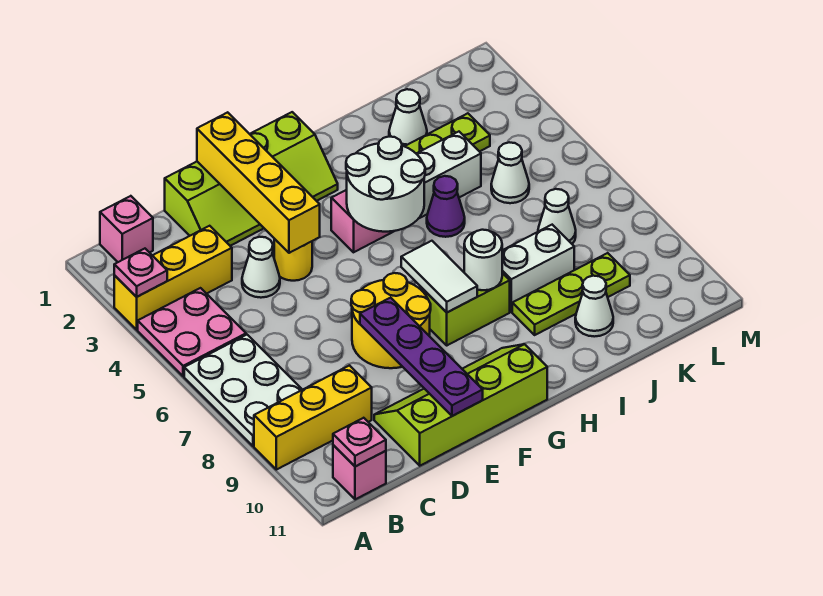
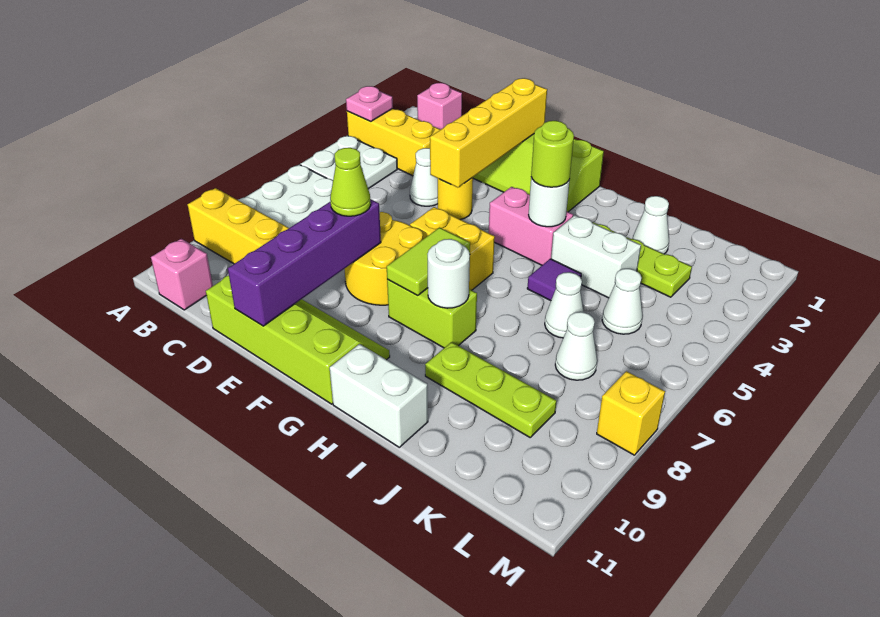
pink plate A4:B5 level 1 -> white plate A4:B5 level 1
pink plate B11 level 2 -> none
purple plate E8:E11 level 2 -> purple brick E8:E11 level 2
none -> lime cone E8 level 3
none -> yellow brick F6:G6 level 1
white round brick G4:H5 level 2 -> white round brick H4 level 2
white tile G7:G8 level 2 -> lime tile G7:G8 level 2
none -> lime round brick H4 level 3
purple cone I5 level 1 -> purple tile I5 level 1
white brick I8:J8 level 1 -> white brick H11:I11 level 1
white cone J10 level 1 -> white cone J6 level 1
none -> yellow brick M8 level 1

